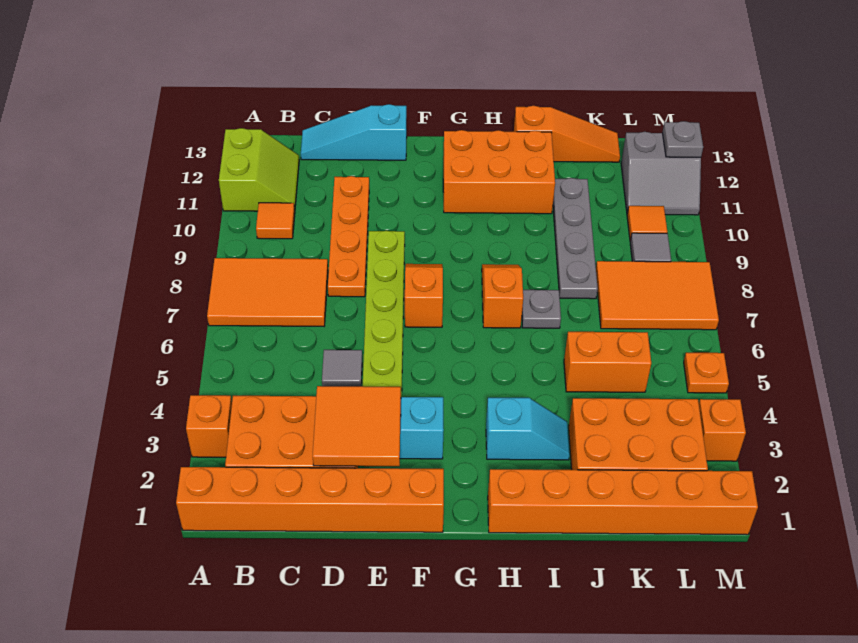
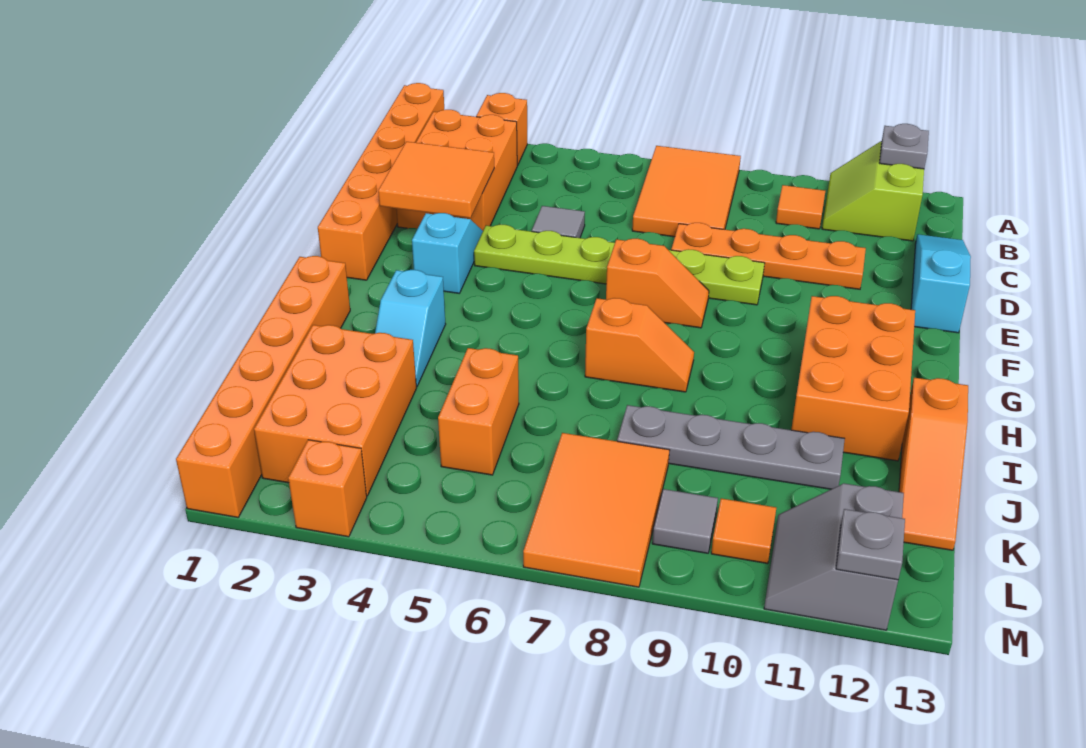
lime slope A11:B12 level 1 top A -> lime slope A11:B12 level 1 top 12
grey plate I7 level 1 -> grey plate A12 level 2
orange plate M5 level 1 -> none

